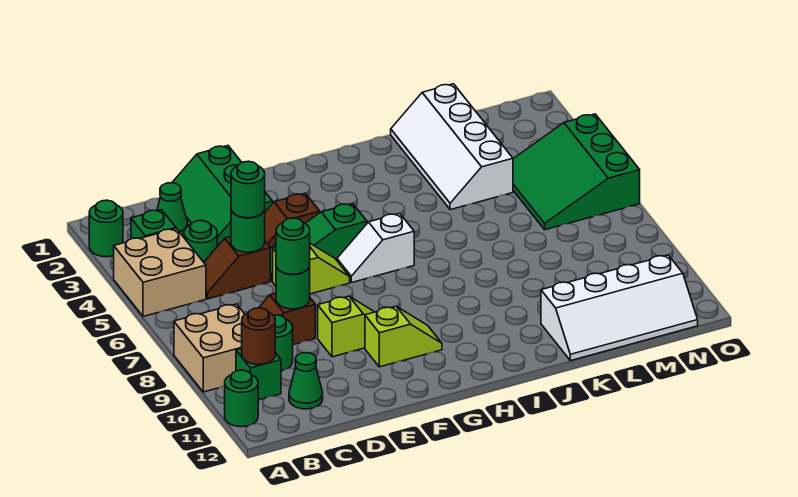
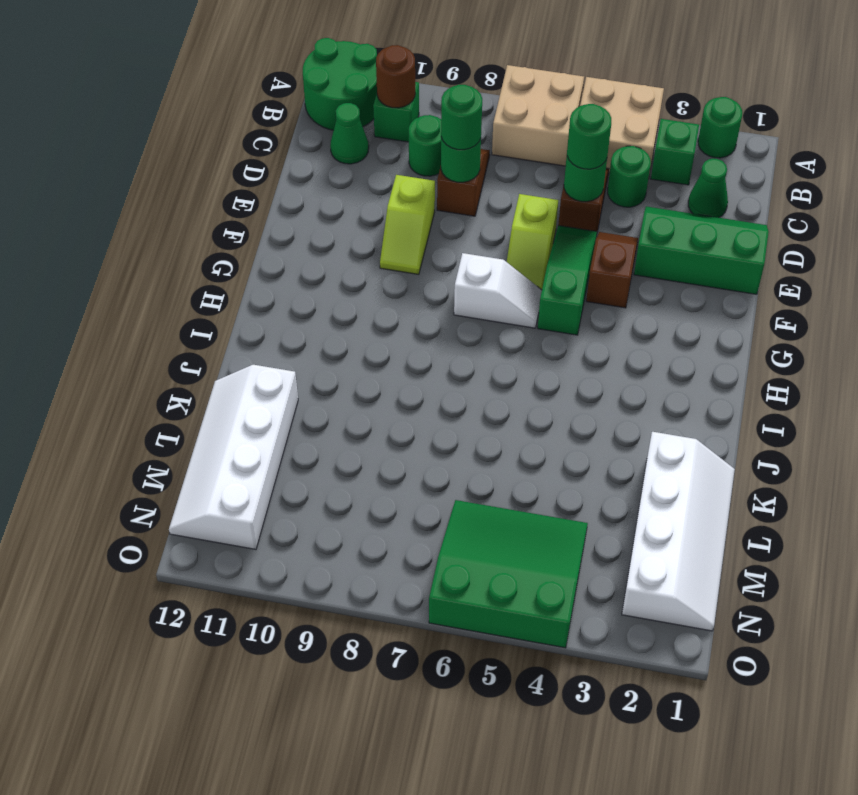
tan brick A8:B9 level 1 -> tan brick A6:B7 level 1
green round brick A11 level 1 -> green round brick A11:B12 level 1
lime slope F10:G10 level 1 top F -> none
white slope G6:H6 level 1 top H -> white slope G6:G7 level 1 top 7
white slope K1:L4 level 1 top L -> white slope K1:N2 level 1 top 2

